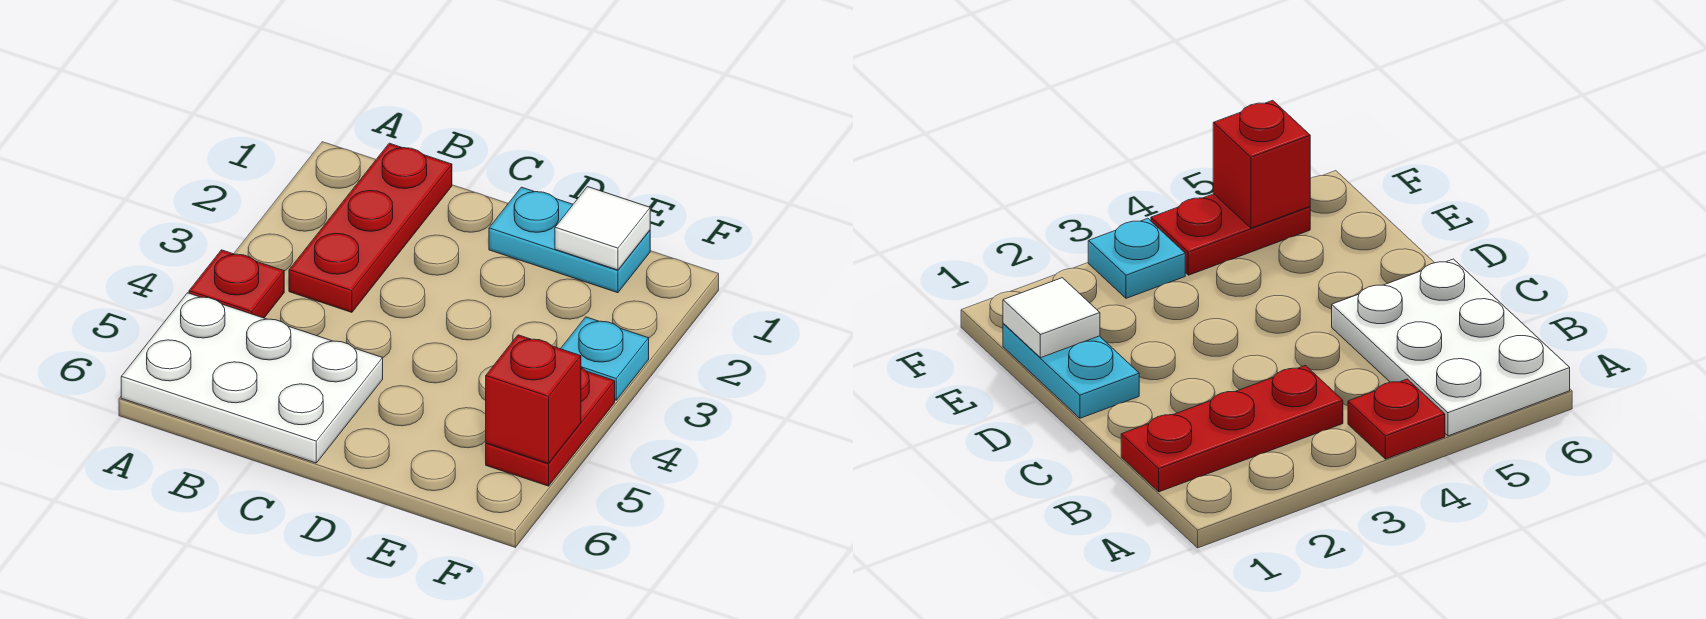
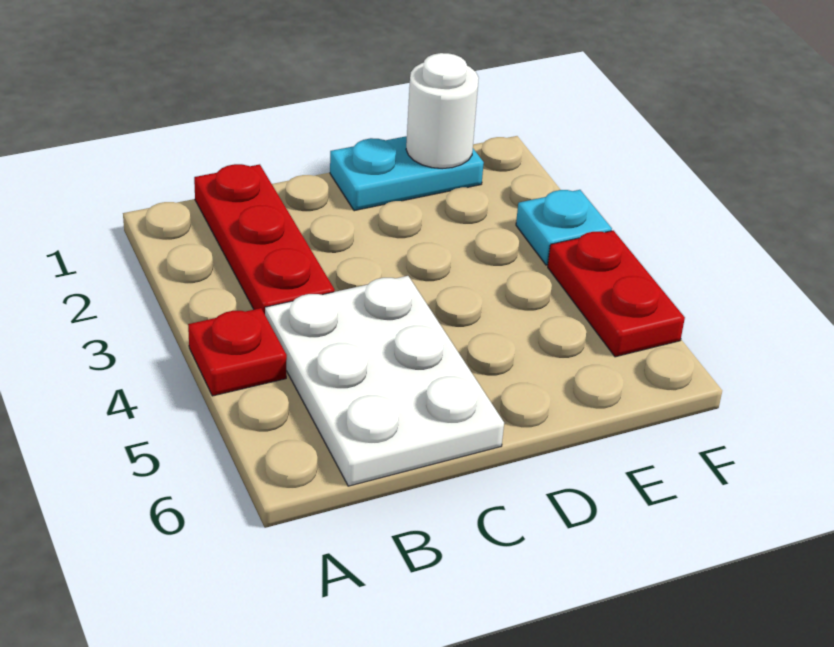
white plate A5:C6 level 1 -> white plate B4:C6 level 1
white tile E1 level 2 -> white round brick E1 level 2
red brick F5 level 2 -> none

